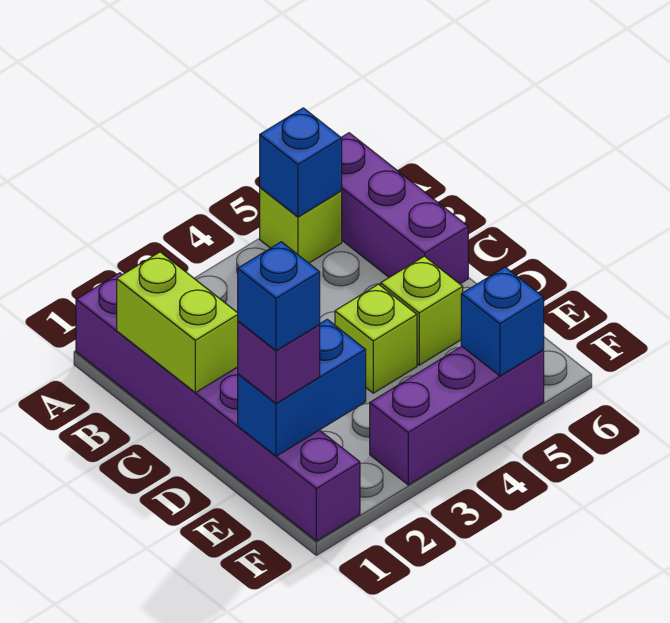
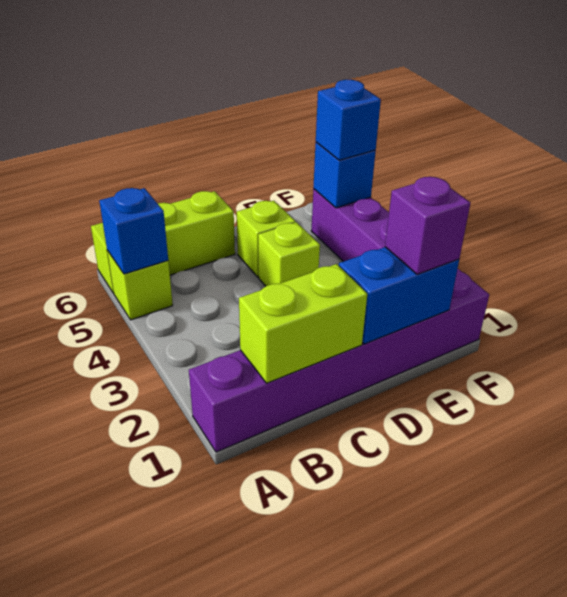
purple brick A6:C6 level 1 -> lime brick A6:C6 level 1
blue brick E1:E2 level 2 -> blue brick D1:E1 level 2
blue brick E1 level 4 -> blue brick F5 level 3

